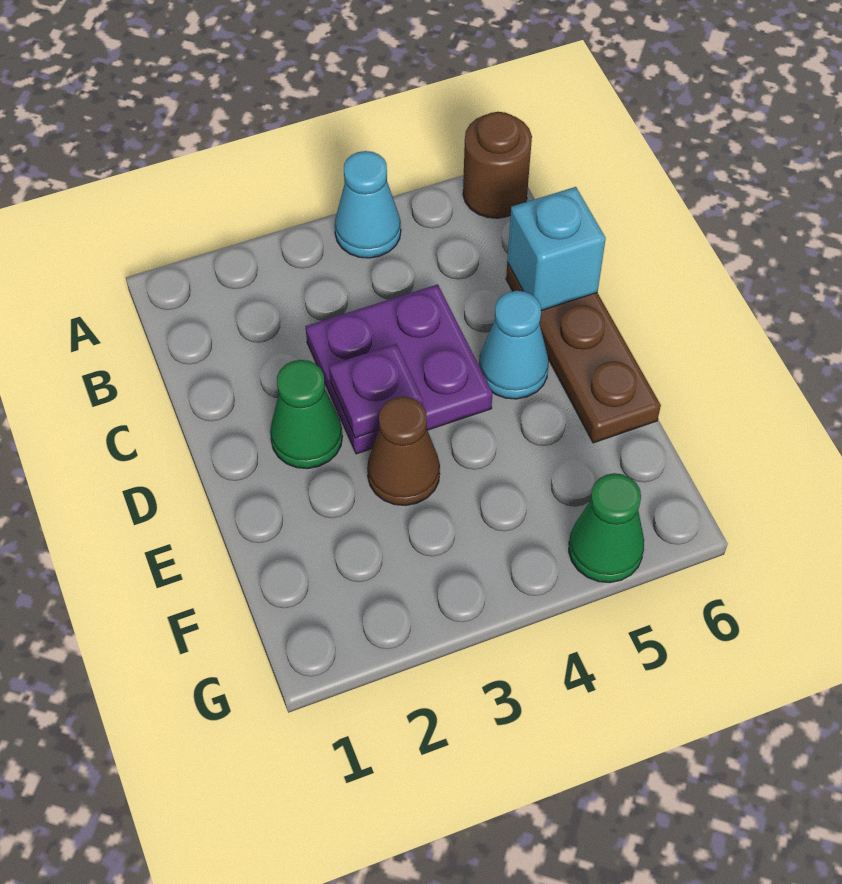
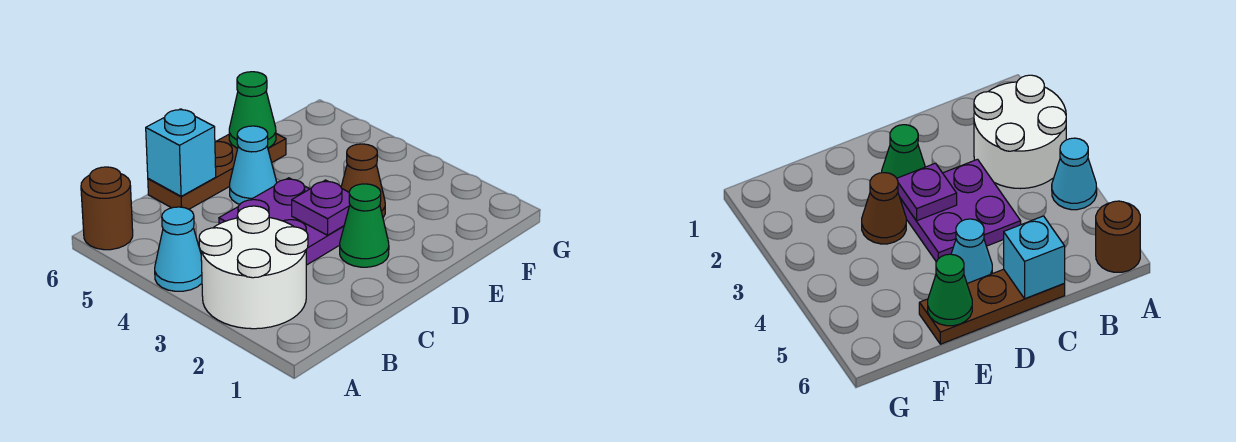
none -> white round brick A2:B3 level 1
green cone G5 level 1 -> green cone E6 level 2

